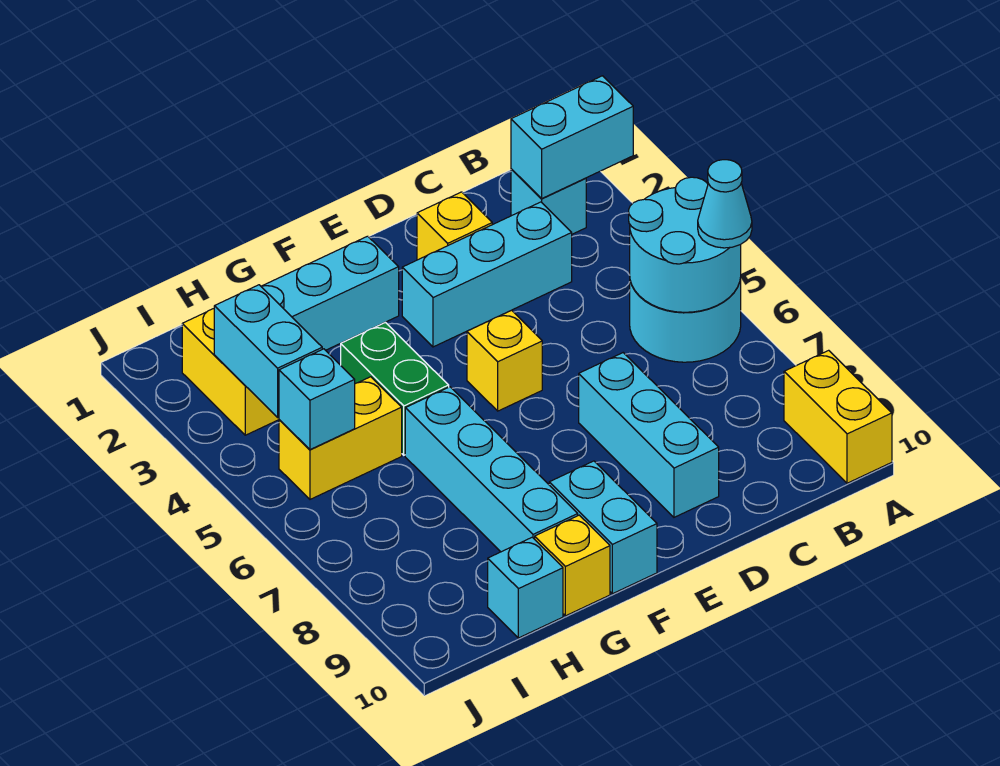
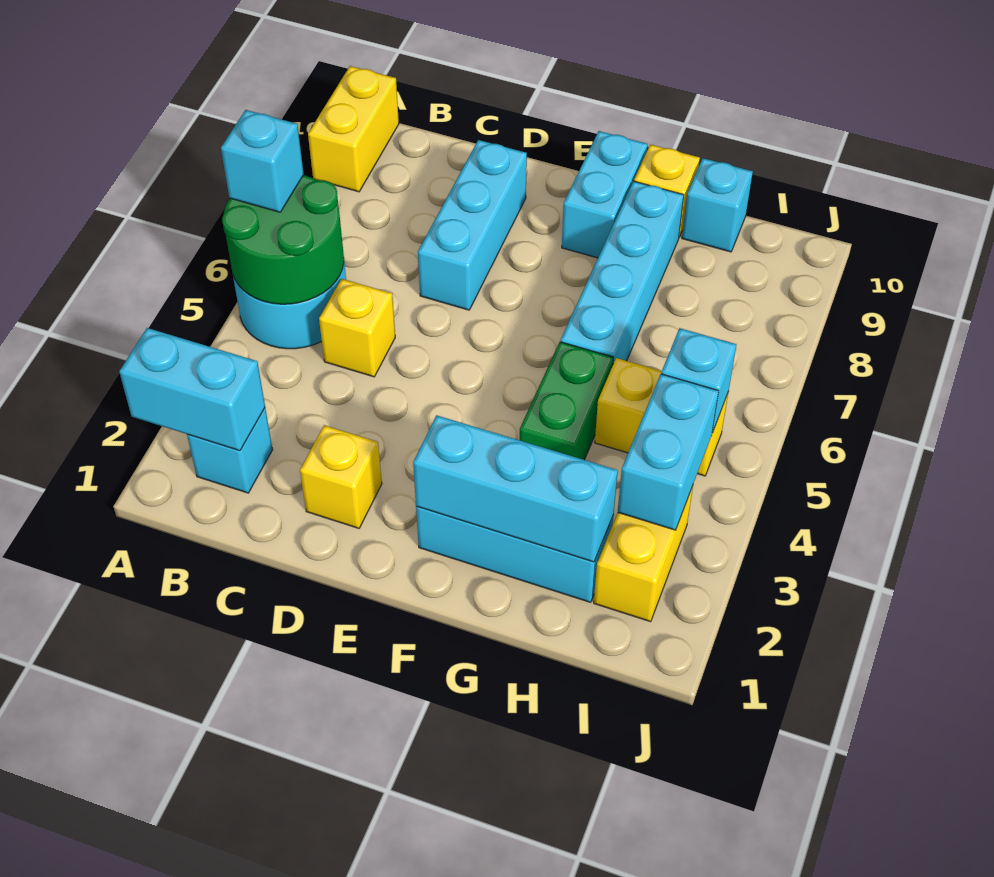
cyan round brick A5:B6 level 2 -> green round brick A5:B6 level 2
cyan cone A6 level 3 -> cyan brick A6 level 3
cyan brick C3:E3 level 1 -> cyan brick F2:H2 level 2
yellow brick E5 level 1 -> yellow brick C5 level 1

